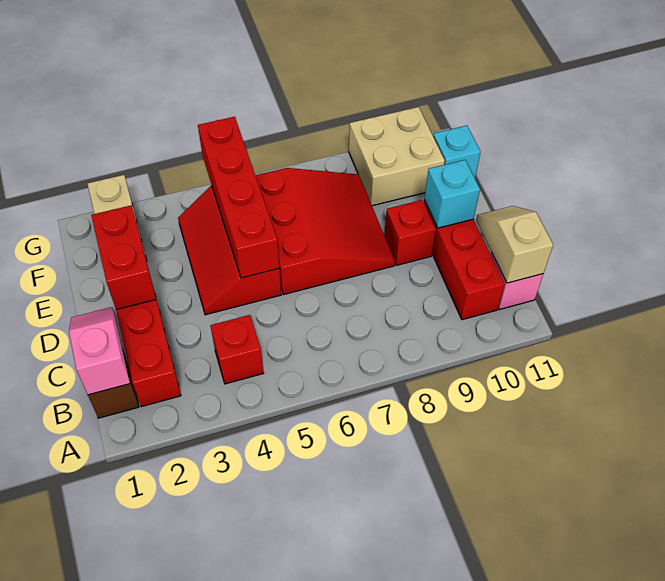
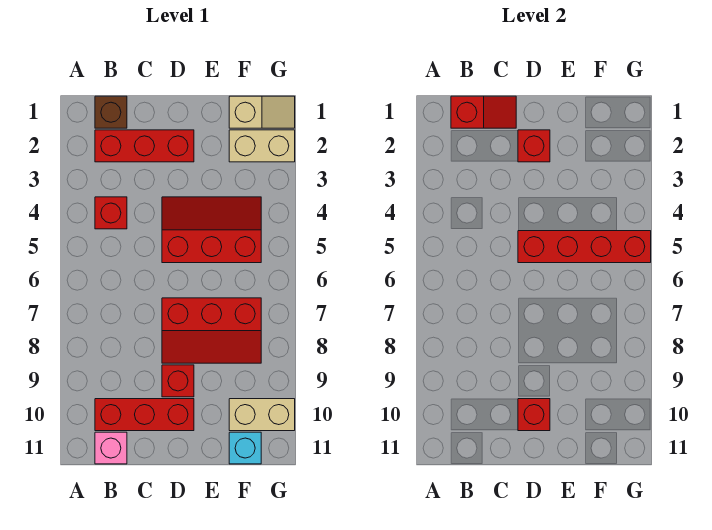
pink slope B1:C1 level 2 top B -> red slope B1:C1 level 2 top B
tan slope B11:C11 level 2 top B -> tan slope F1:G1 level 1 top F
red brick D2:E2 level 2 -> red brick D2 level 2
red slope D6:F8 level 1 top 6 -> red slope D7:F8 level 1 top 7
cyan brick D10 level 2 -> red brick D10 level 2
tan brick F9:G10 level 1 -> tan brick F10:G10 level 1

